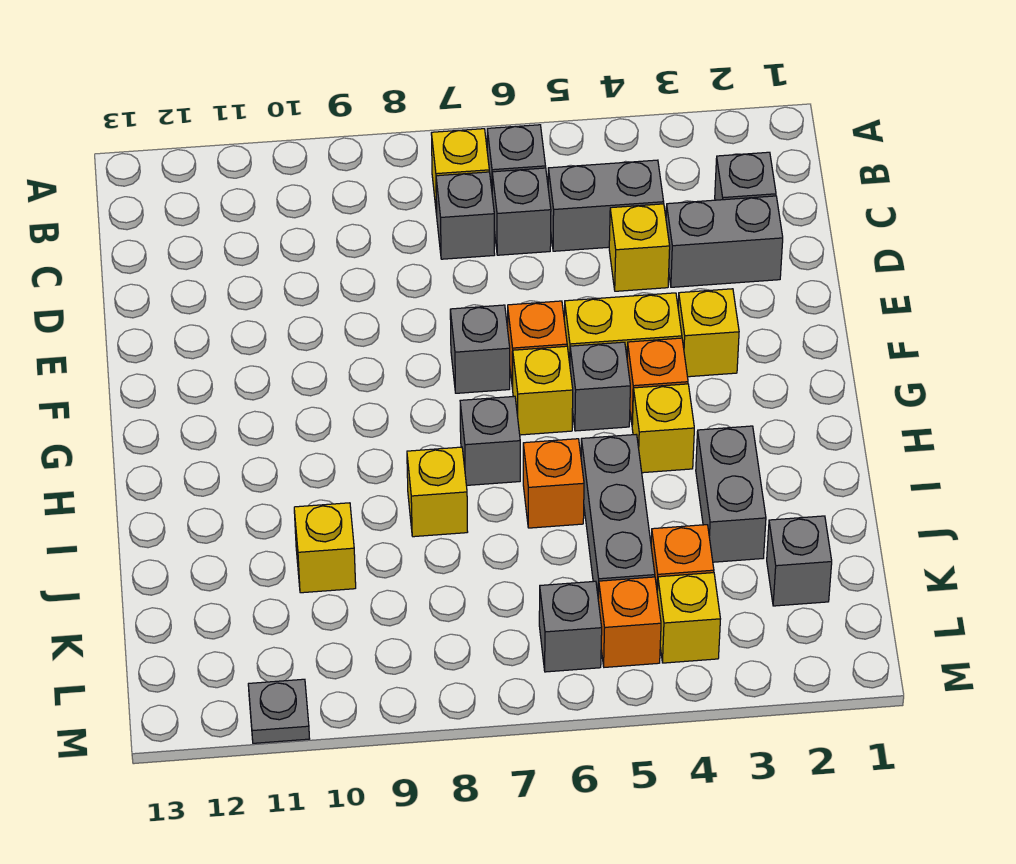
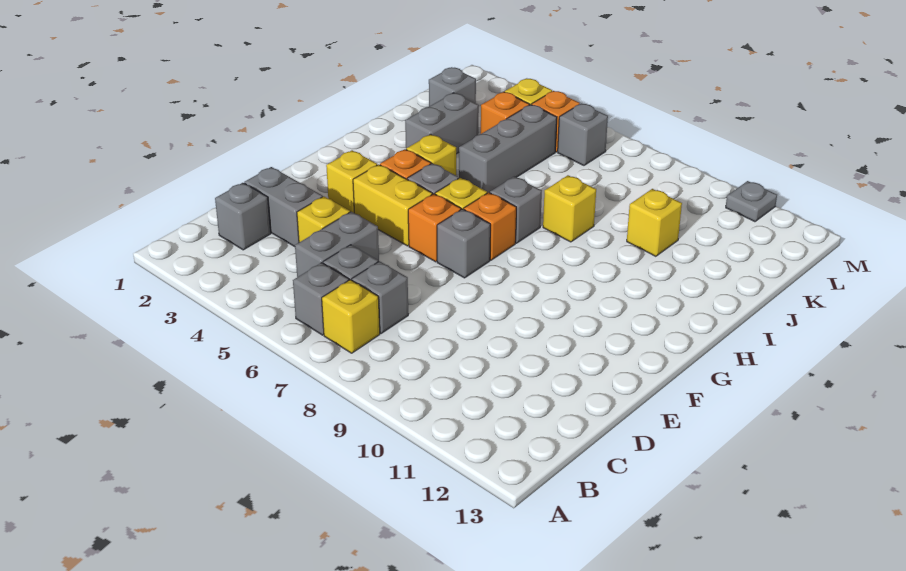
grey brick C4:C5 level 1 -> grey brick C5:D5 level 1
orange brick I6 level 1 -> orange brick G7 level 1

